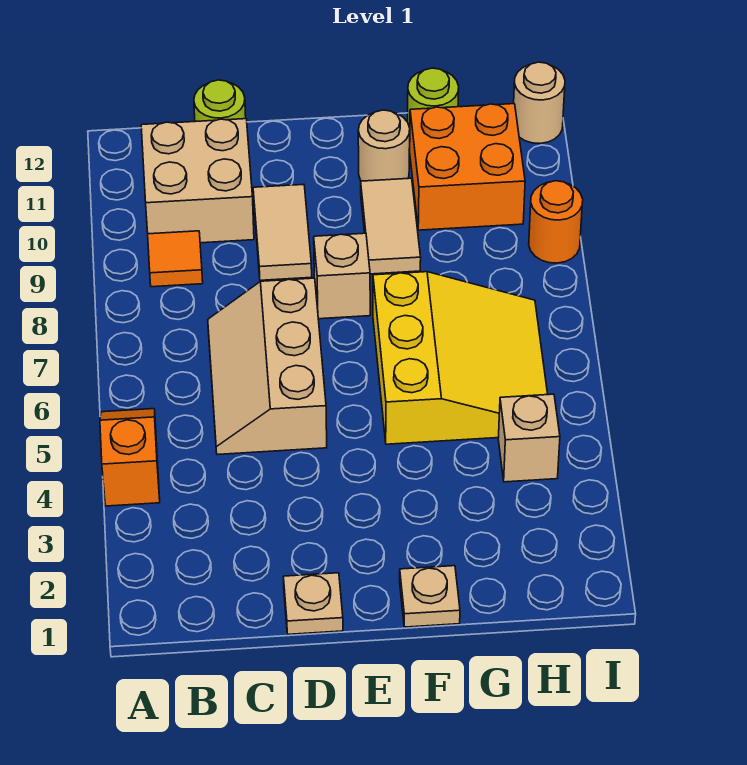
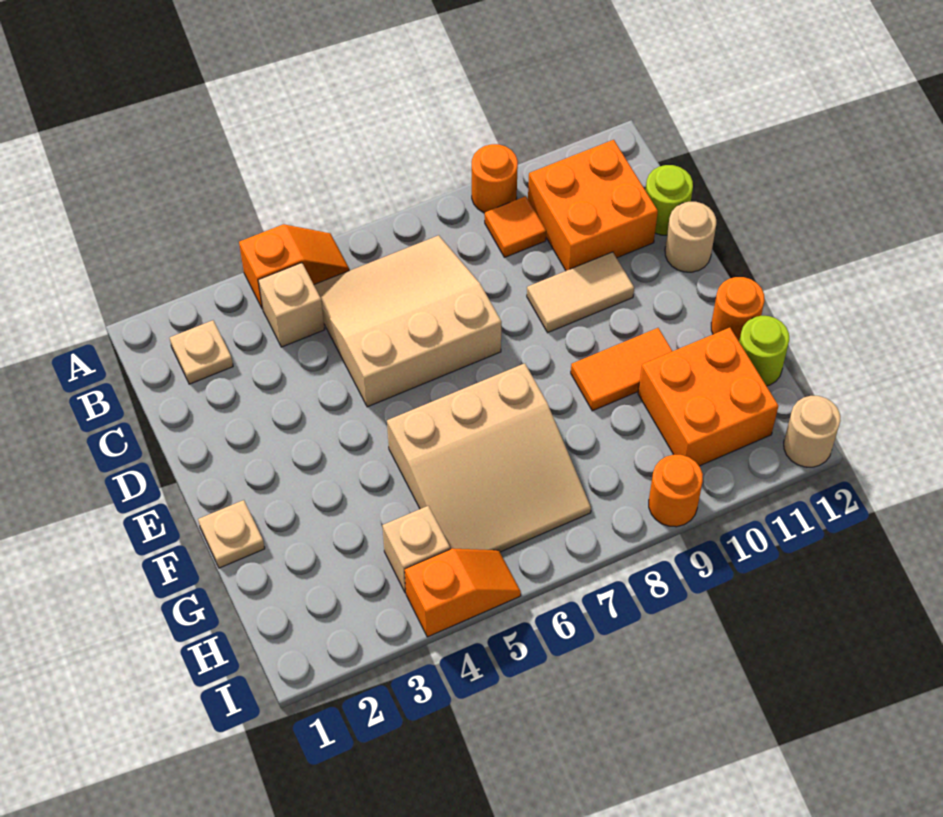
none -> orange round brick A9 level 1
tan brick B10:C11 level 1 -> orange brick B10:C11 level 1
tan slope C5:D7 level 1 top D -> tan slope B5:D7 level 1 top D
tan plate D1 level 1 -> tan plate B2 level 1
tan brick E8 level 1 -> tan brick B4 level 1
yellow slope F5:H7 level 1 top F -> tan slope F5:H7 level 1 top F
tan tile F9:F10 level 1 -> orange tile F9:F10 level 1
tan round brick F11 level 1 -> tan round brick D12 level 1
none -> orange round brick F12 level 1
none -> orange slope I4:I5 level 1 top 4

